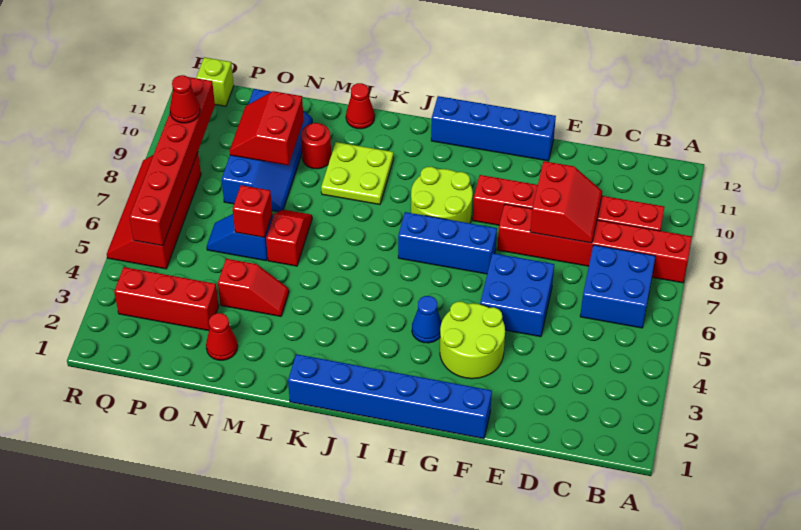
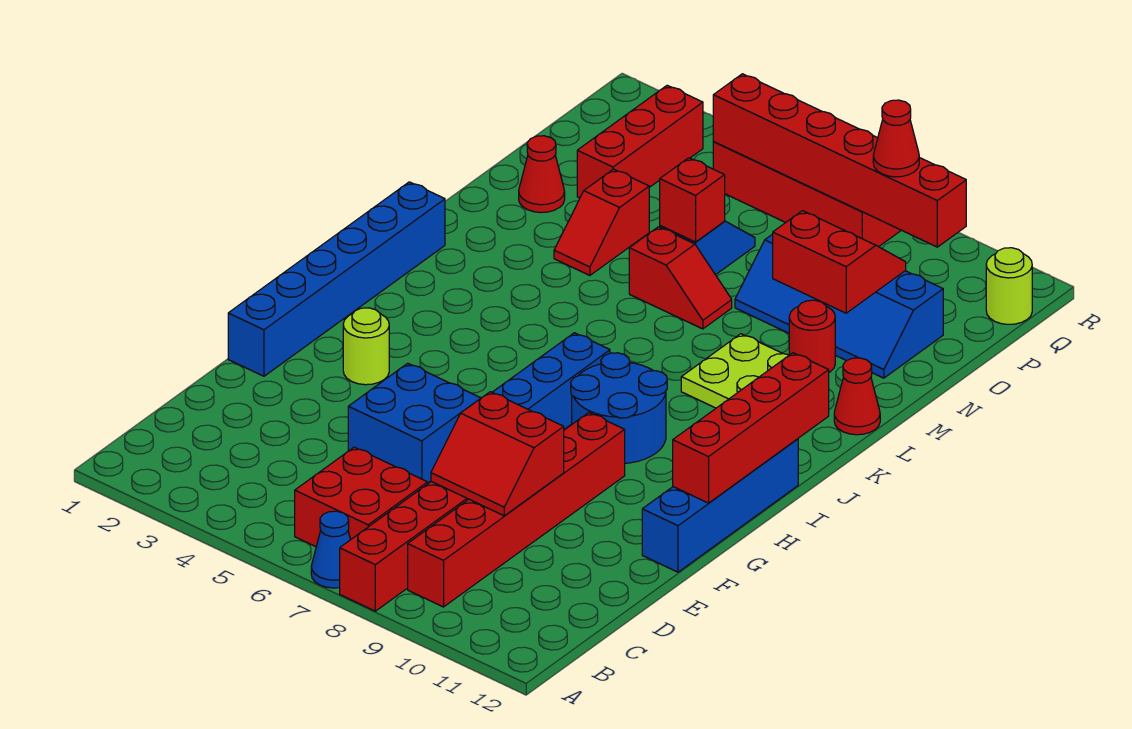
blue brick B6:C7 level 1 -> red brick B6:C7 level 1
lime round brick F3:G4 level 1 -> lime round brick G3 level 1
none -> red brick G12:J12 level 2
blue cone H4 level 1 -> blue cone A7 level 1
lime round brick H8:I9 level 1 -> blue round brick H8:I9 level 1
lime brick Q12 level 1 -> lime round brick Q12 level 1

